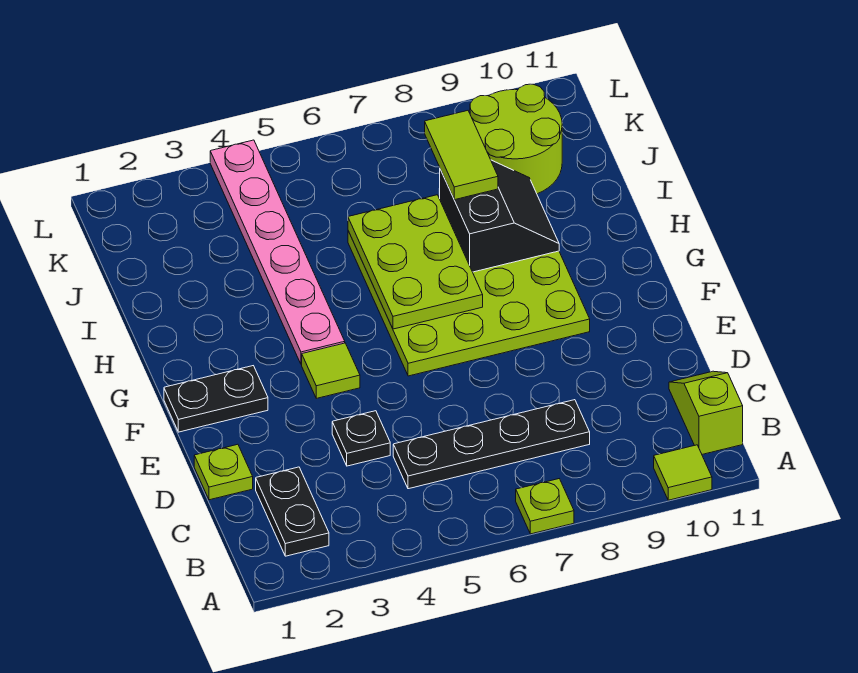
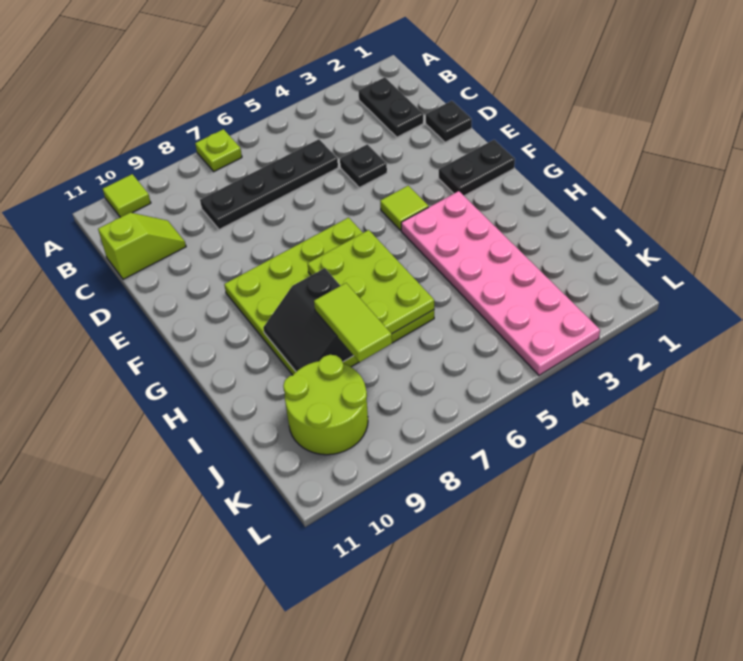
lime slope B11:C11 level 1 top B -> lime slope C10:C11 level 1 top 11
lime plate D1 level 1 -> black plate D1 level 1
pink plate G4:L4 level 1 -> pink plate G3:L4 level 1

